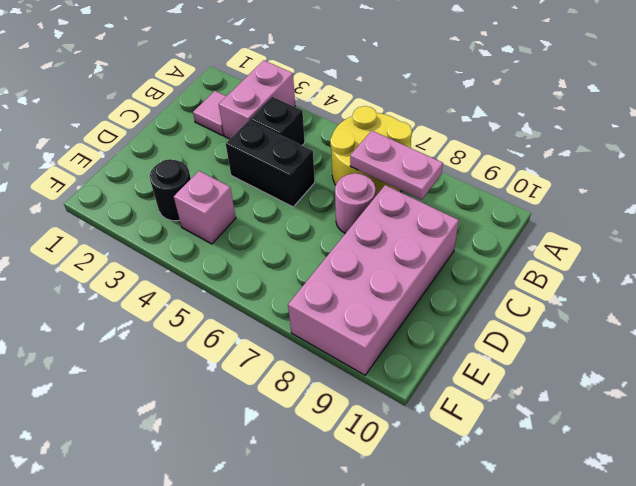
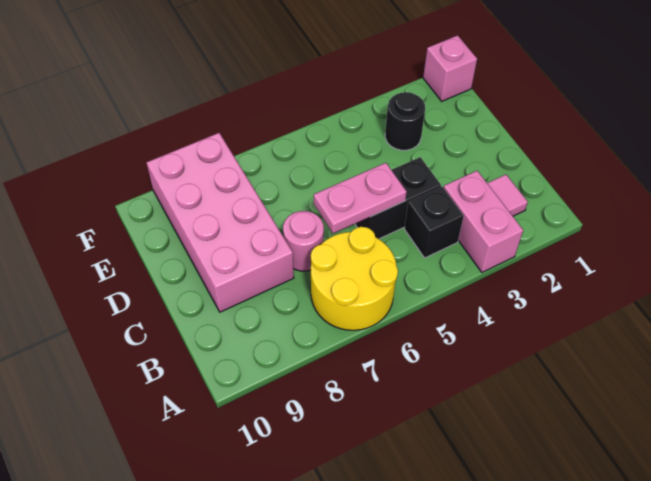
pink plate B7:B8 level 2 -> pink plate C5:C6 level 2
pink brick E4 level 1 -> pink brick F1 level 1

